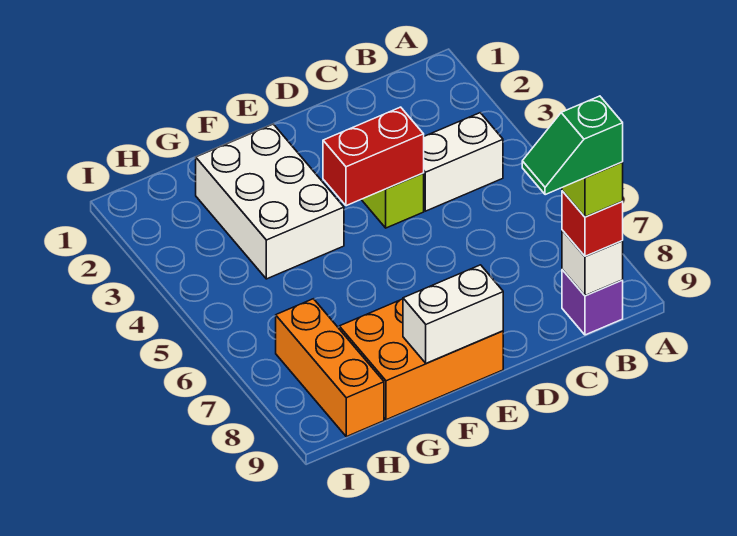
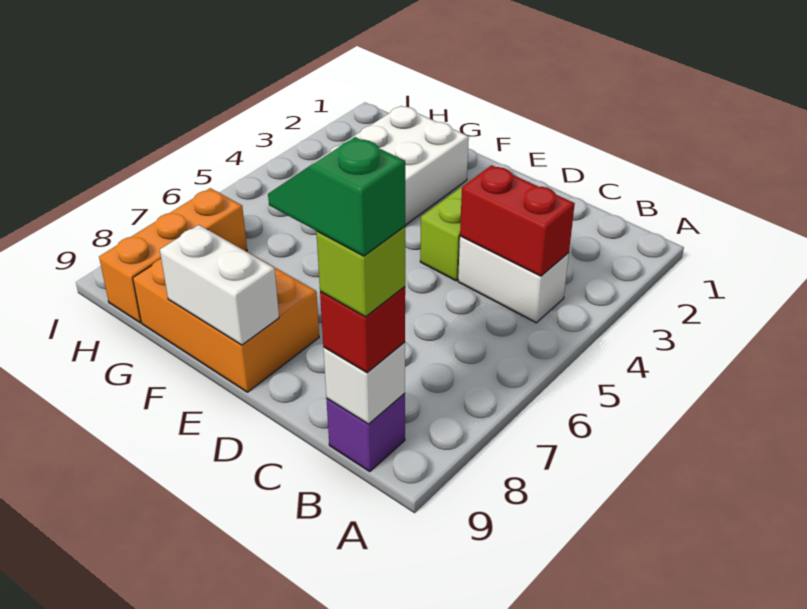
red brick D4:E4 level 2 -> red brick B4:C4 level 2

